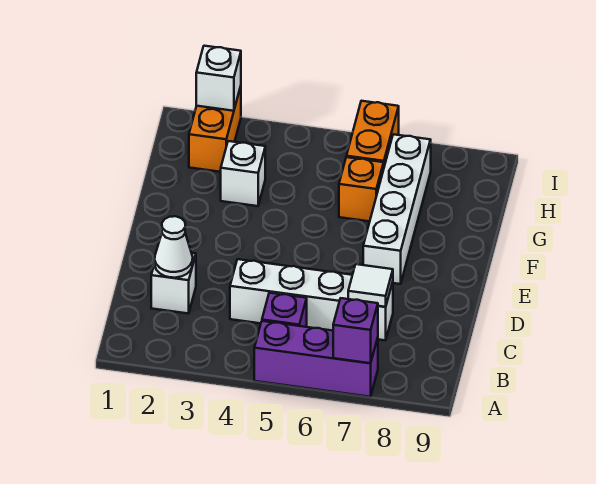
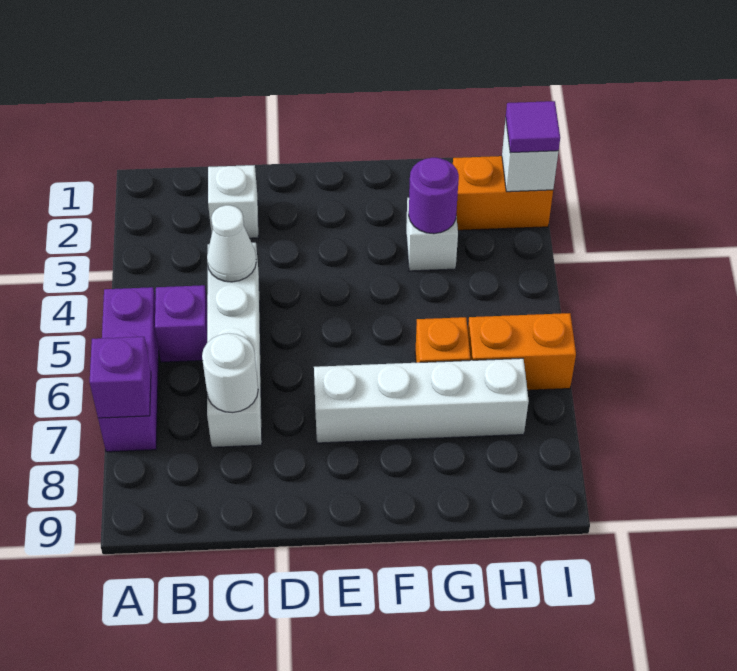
white cone C2 level 2 -> white cone C4 level 2
white tile C7 level 2 -> white round brick C7 level 2
none -> purple round brick G3 level 2
none -> purple tile I2 level 3

